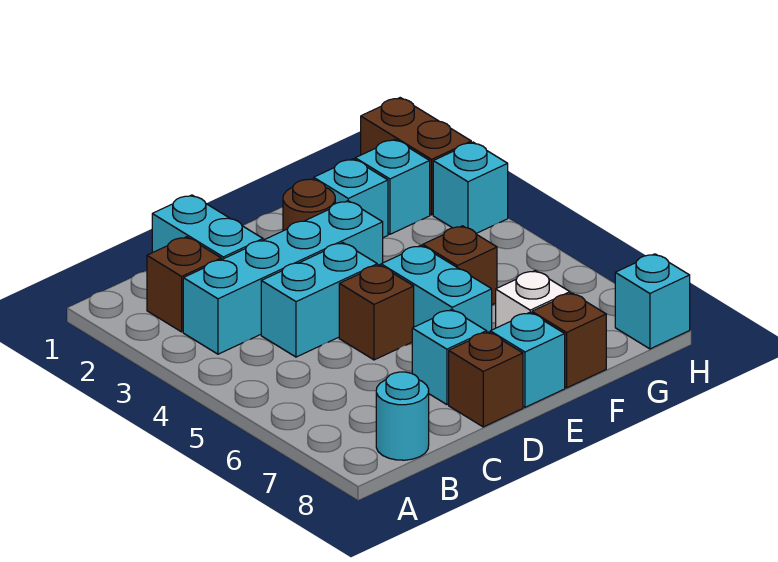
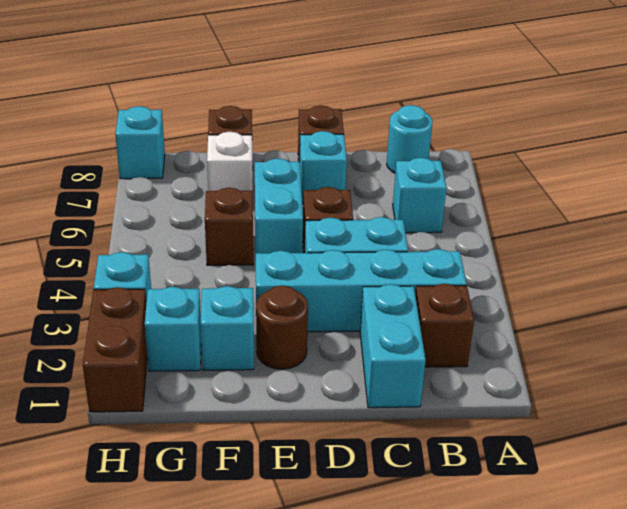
cyan brick E8 level 1 -> cyan brick B6 level 1

